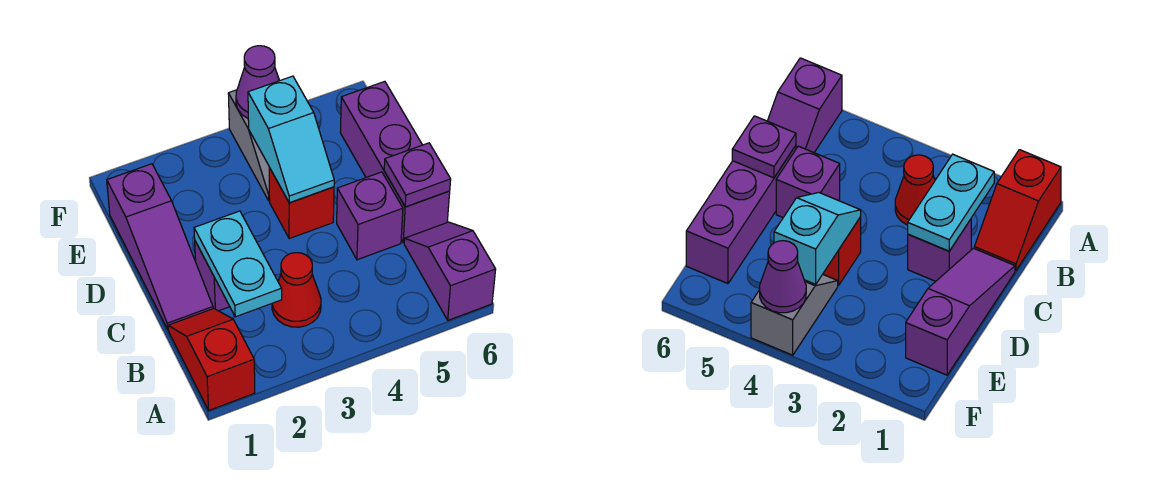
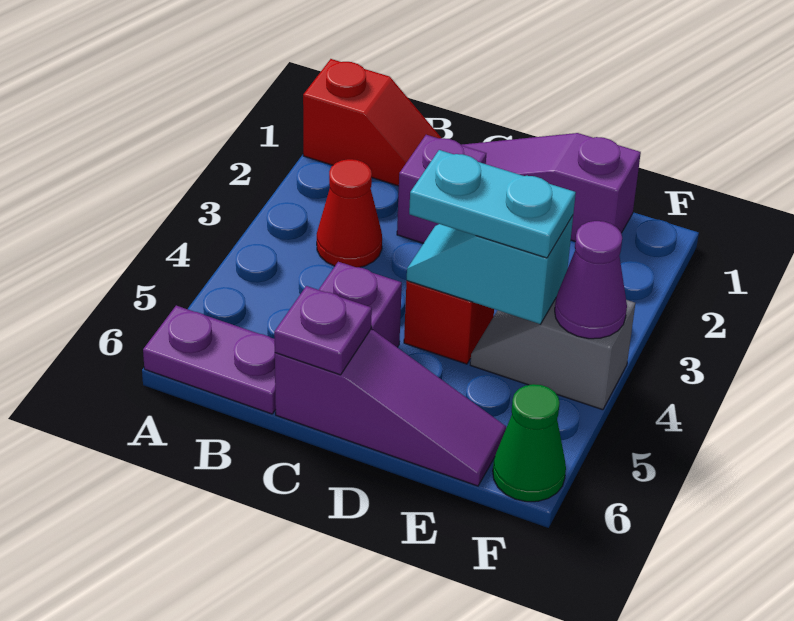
purple slope A6:B6 level 1 top A -> purple plate A6:B6 level 1
cyan plate B2:C2 level 2 -> cyan plate D4:E4 level 3
purple brick C6:E6 level 1 -> purple slope C6:E6 level 1 top C
none -> green cone F6 level 1

